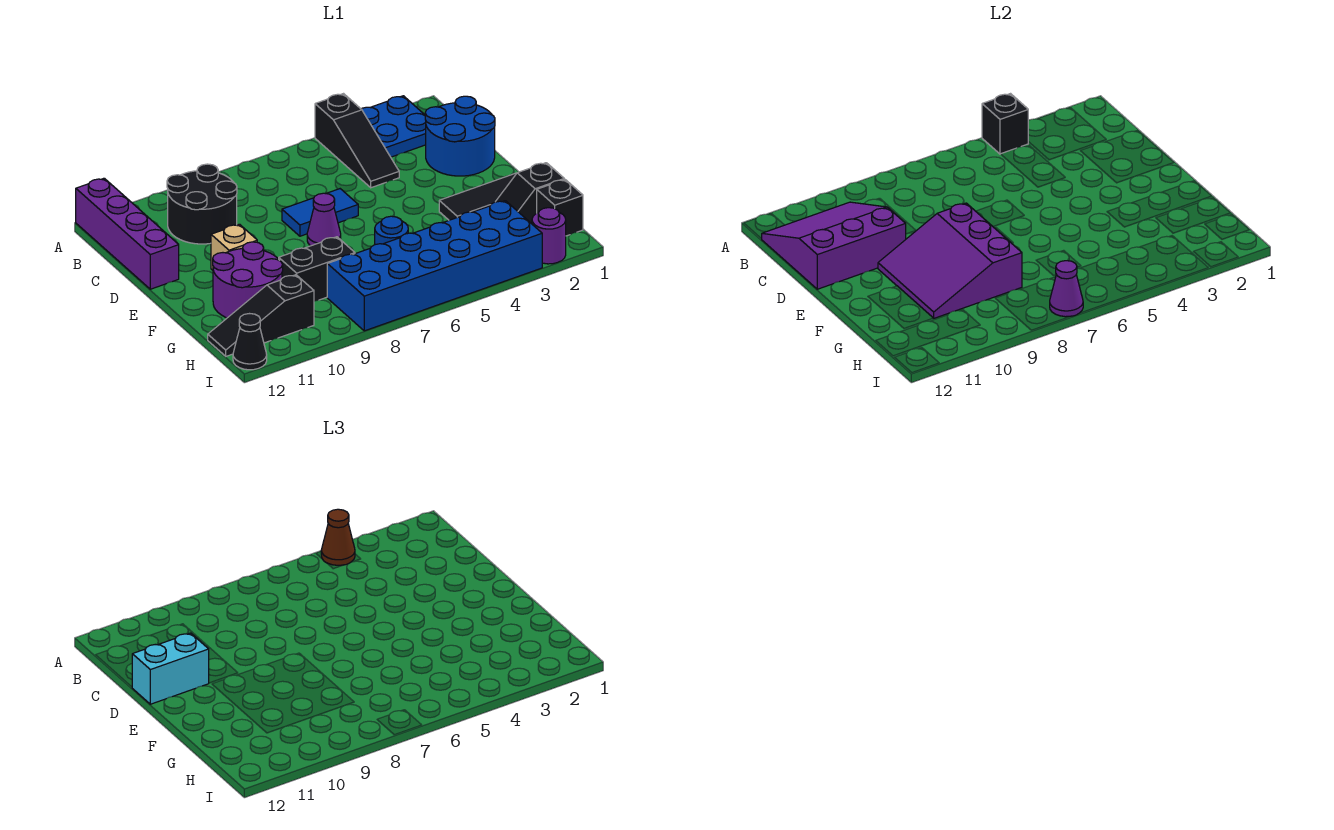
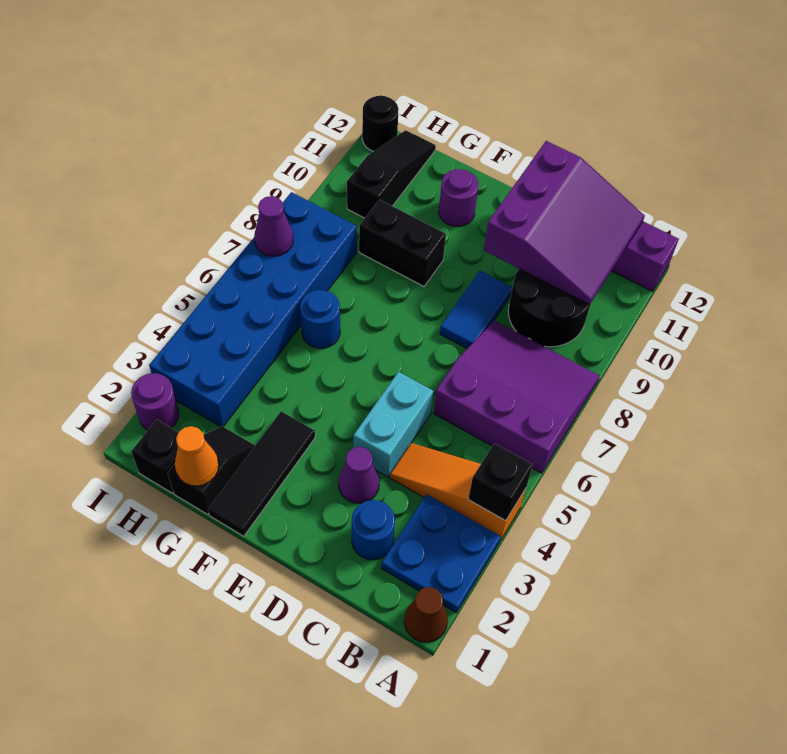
black slope A4:C4 level 1 top A -> orange slope A4:C4 level 1 top A
brown cone A4 level 3 -> brown cone A1 level 1
blue round brick C1:D2 level 1 -> blue round brick C2 level 1
blue tile D6:D7 level 1 -> blue tile D8:D9 level 1
cyan brick D11:D12 level 3 -> cyan brick D4:D5 level 1
purple cone E7 level 1 -> purple cone D3 level 1
purple slope E8:G10 level 2 top 8 -> purple slope A6:C8 level 1 top 6
tan brick E10 level 1 -> none
purple round brick F10:G11 level 1 -> purple round brick F11 level 1
none -> orange cone G1 level 2
black brick G8:G9 level 1 -> black brick F9:G9 level 1
black cone I12 level 1 -> black round brick I12 level 1

